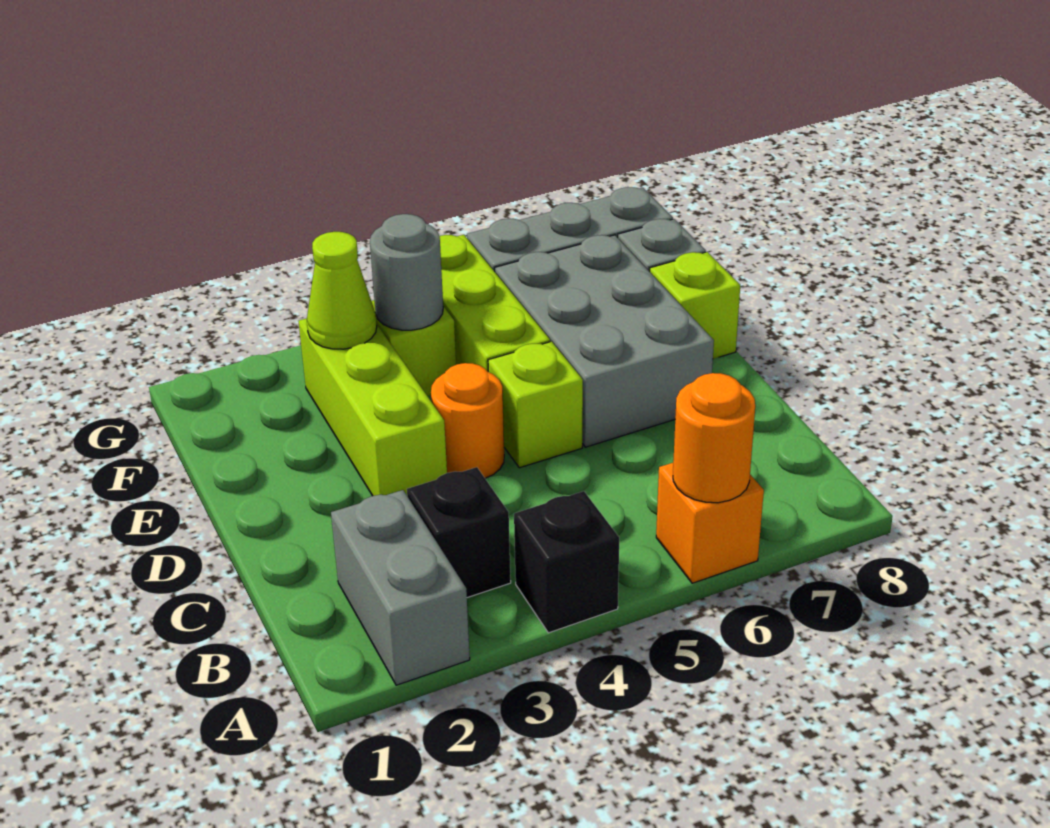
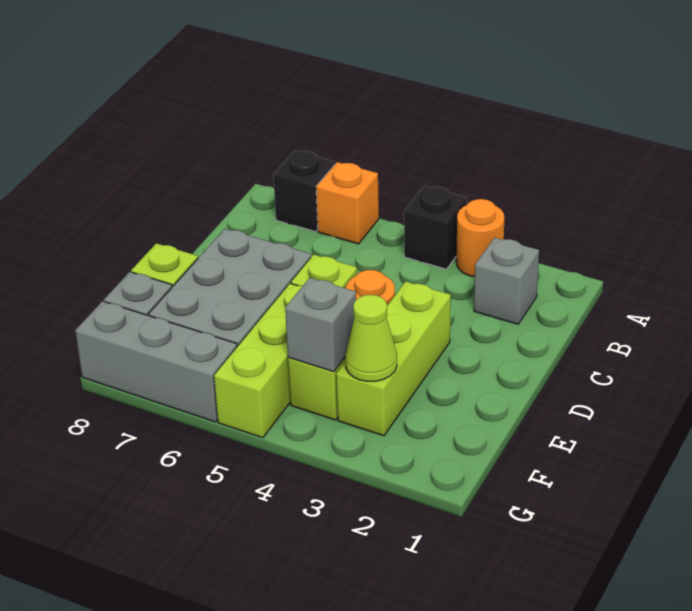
grey brick A2:B2 level 1 -> grey brick B2 level 1
orange round brick A6 level 2 -> orange round brick A3 level 1
black brick B3 level 1 -> black brick A7 level 1
grey round brick F4 level 2 -> grey brick F4 level 2

